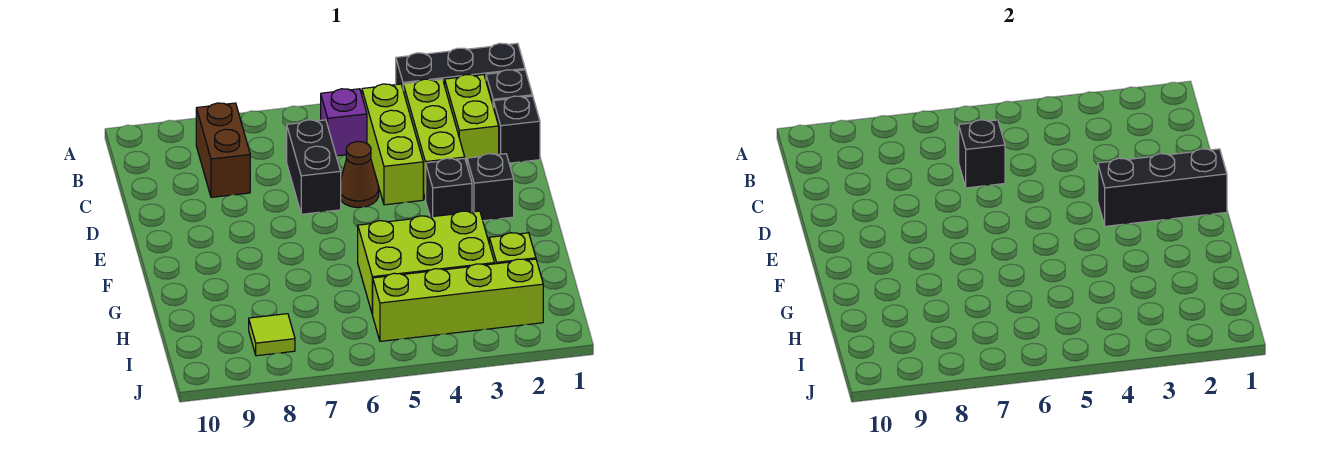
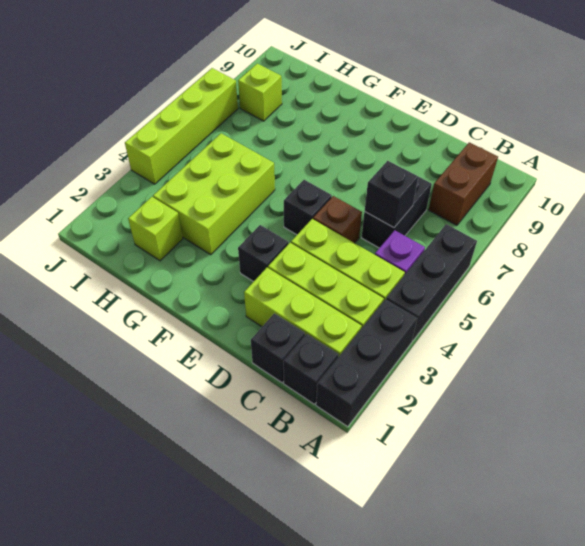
lime brick B2:C2 level 1 -> lime brick B2:D2 level 1
brown brick B8:C8 level 1 -> brown brick B8:B9 level 1
black brick C6:D6 level 1 -> black brick C6:C7 level 1
brown cone D5 level 1 -> brown brick D5 level 1
black brick E1:E3 level 2 -> black brick A4:A6 level 1
black brick E2 level 1 -> black brick E5 level 1
lime brick I2:I5 level 1 -> lime brick J4:J7 level 1
lime tile I8 level 1 -> lime brick I8 level 1

